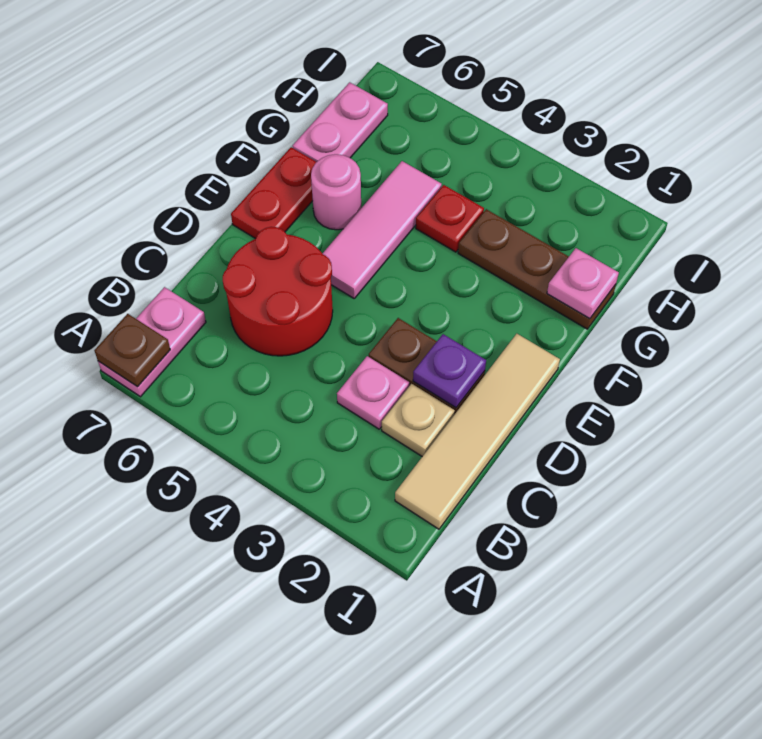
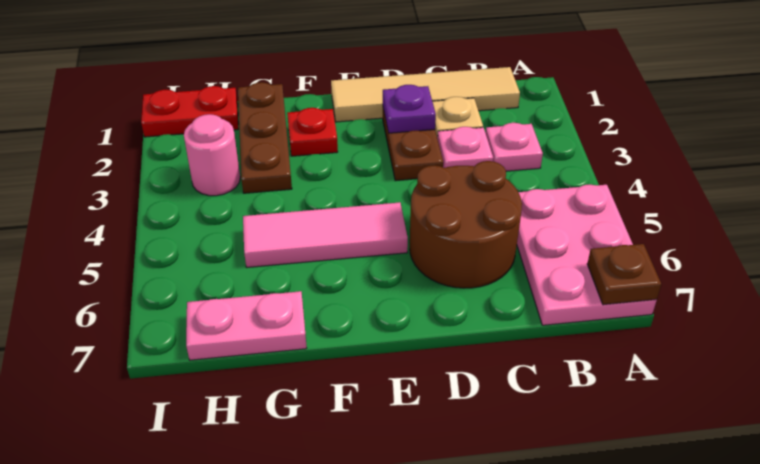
pink plate A7:B7 level 1 -> pink plate A5:B7 level 1
red round brick C5:D6 level 1 -> brown round brick C5:D6 level 1
red plate E7:F7 level 1 -> red plate H1:I1 level 1
pink round brick F6 level 1 -> pink round brick H3 level 1
pink plate G1 level 2 -> pink plate B3 level 1
red plate G4 level 1 -> red plate F2 level 1

